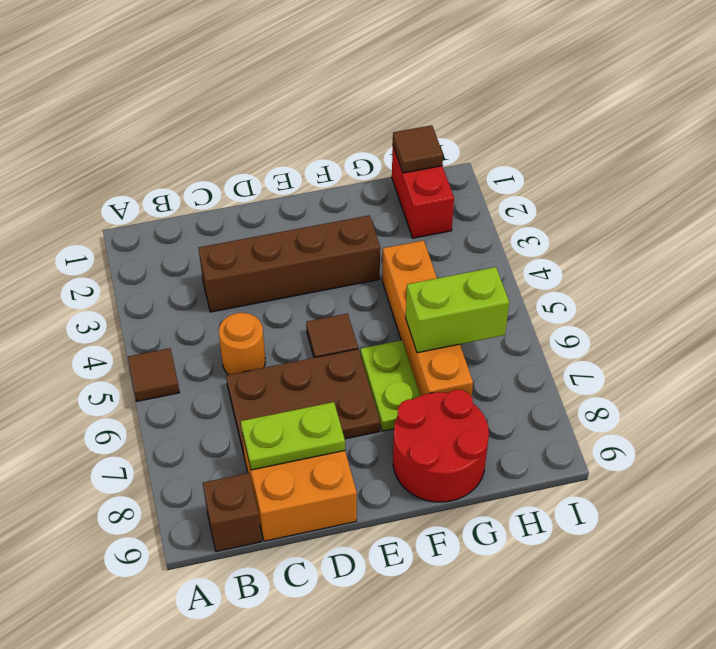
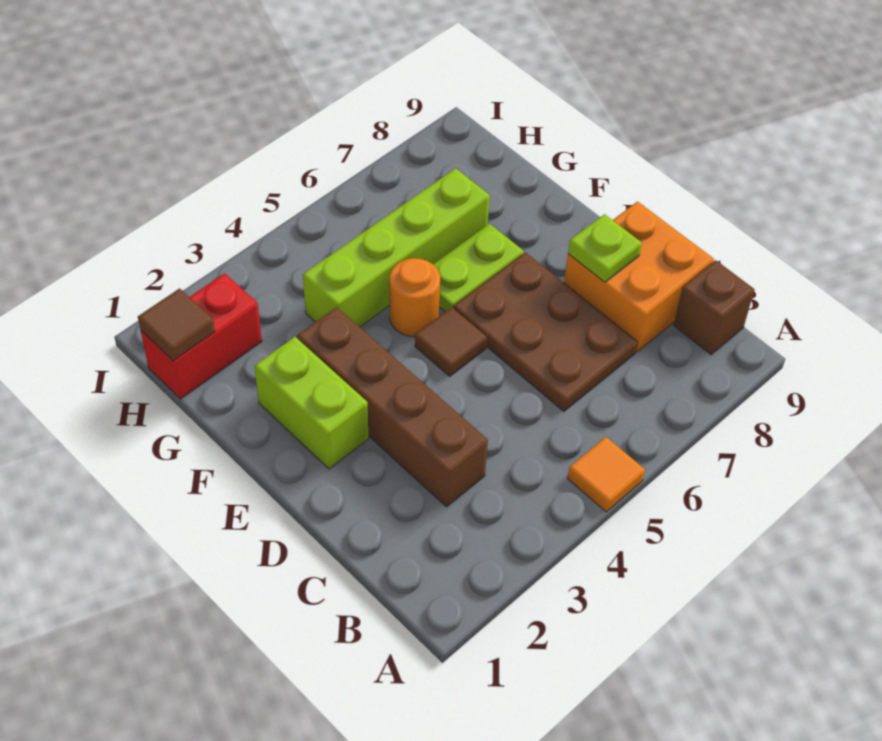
brown tile A5 level 1 -> orange tile A5 level 1
orange round brick C5 level 1 -> orange round brick F5 level 1
lime plate C8:D8 level 2 -> lime plate D8 level 2
red round brick F8:G9 level 1 -> none
orange brick G4:G7 level 1 -> lime brick G4:G7 level 1
lime brick G6:H6 level 2 -> lime brick E2:F2 level 1

